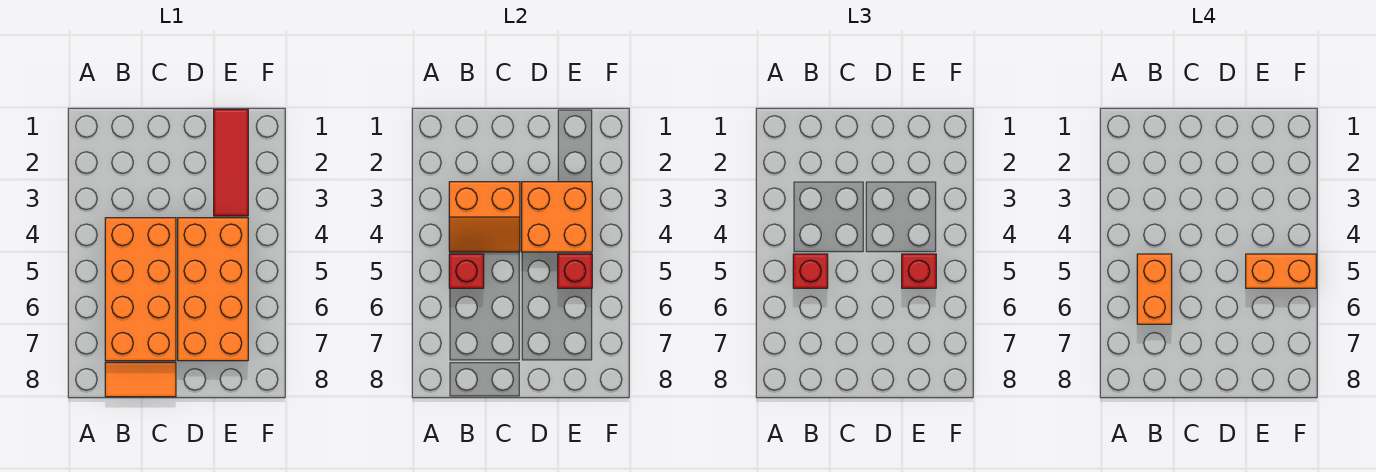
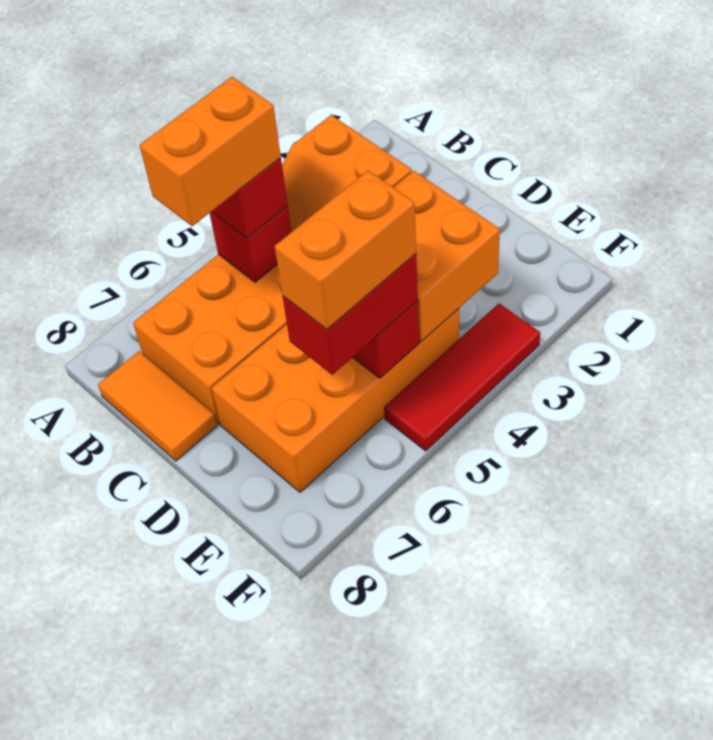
red tile E1:E3 level 1 -> red tile F3:F5 level 1
red brick E5 level 3 -> red brick E5:E6 level 3
orange brick E5:F5 level 4 -> orange brick E5:E6 level 4

